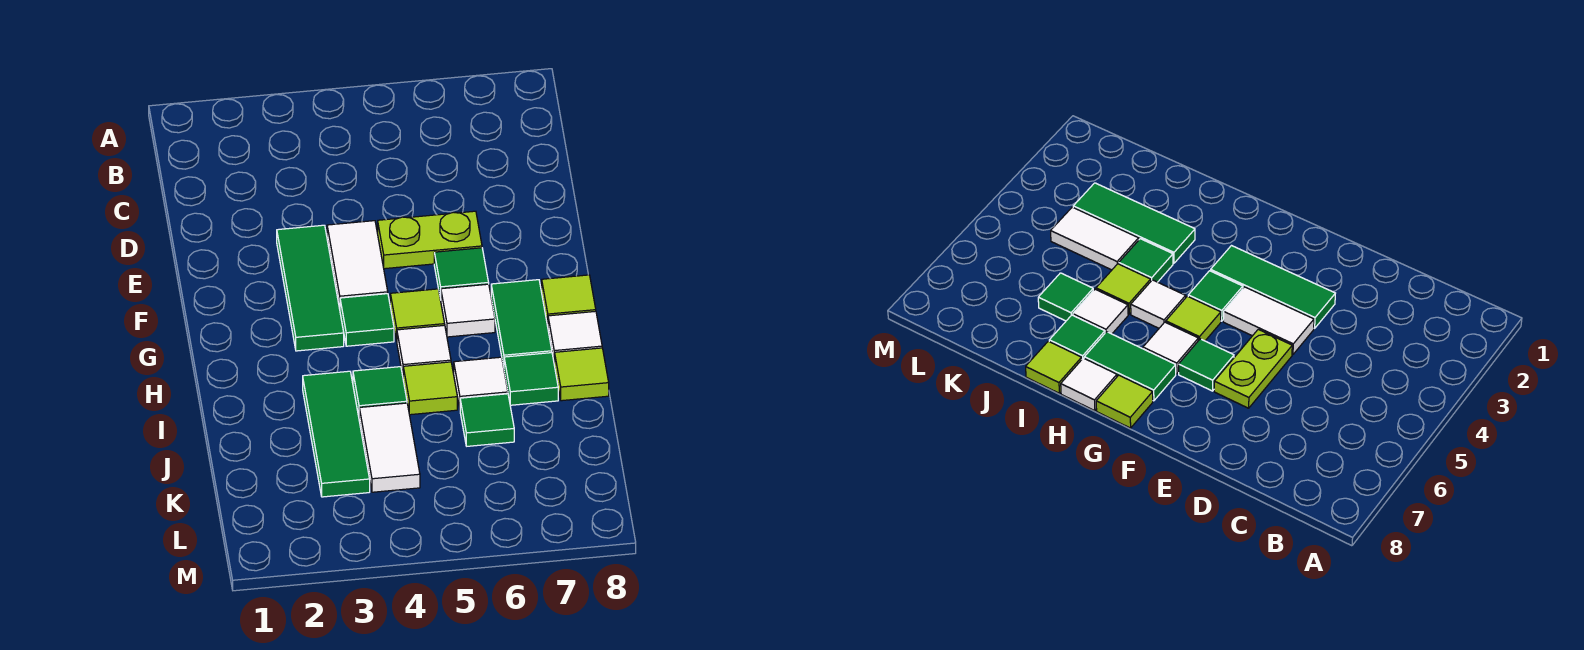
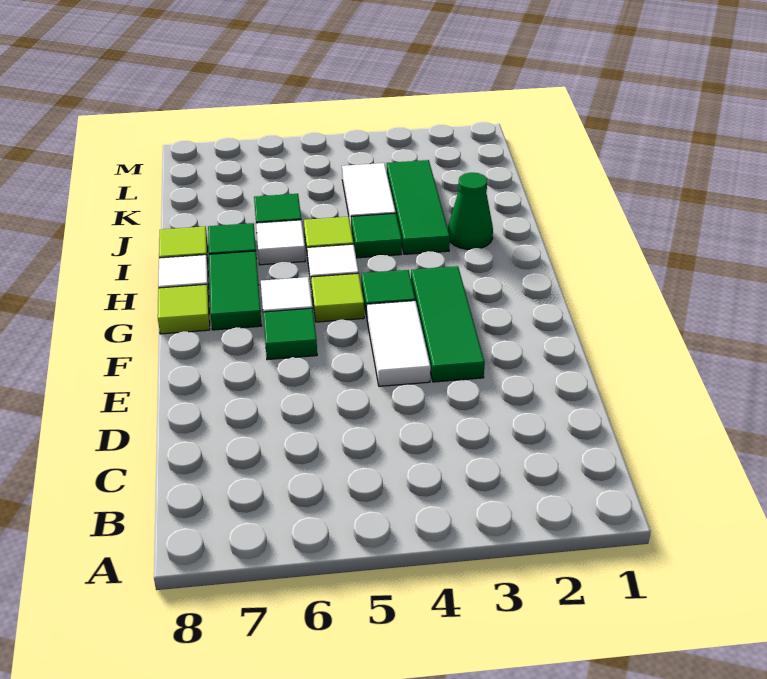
lime plate E5:E6 level 1 -> none
none -> green cone I2 level 1

